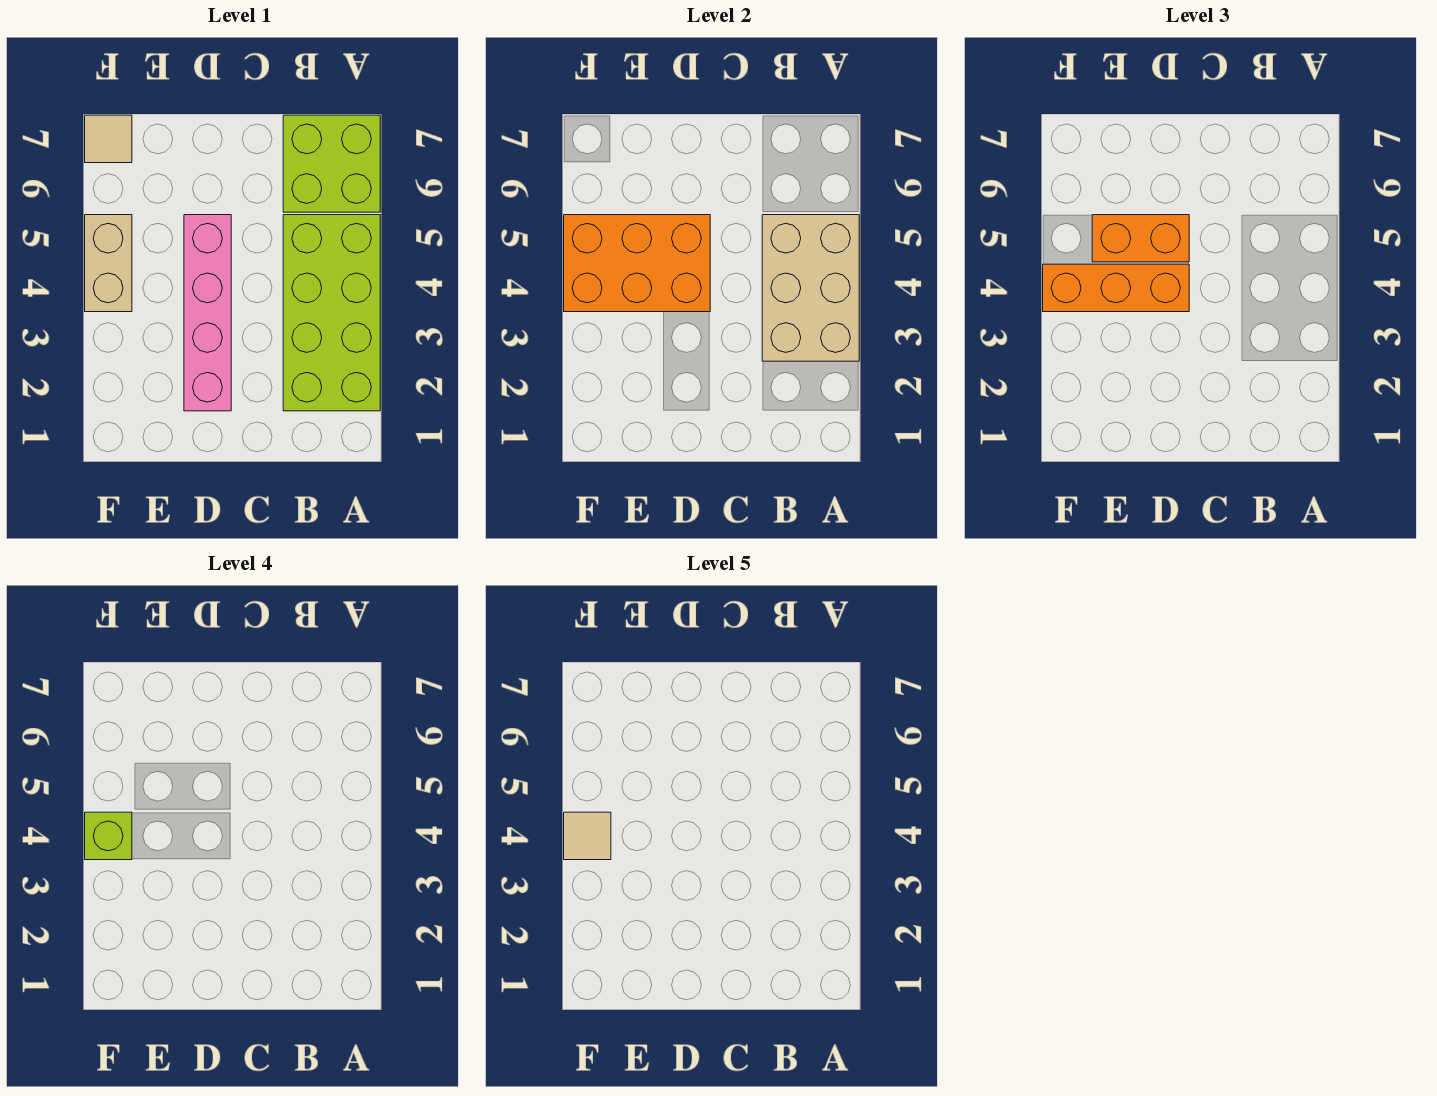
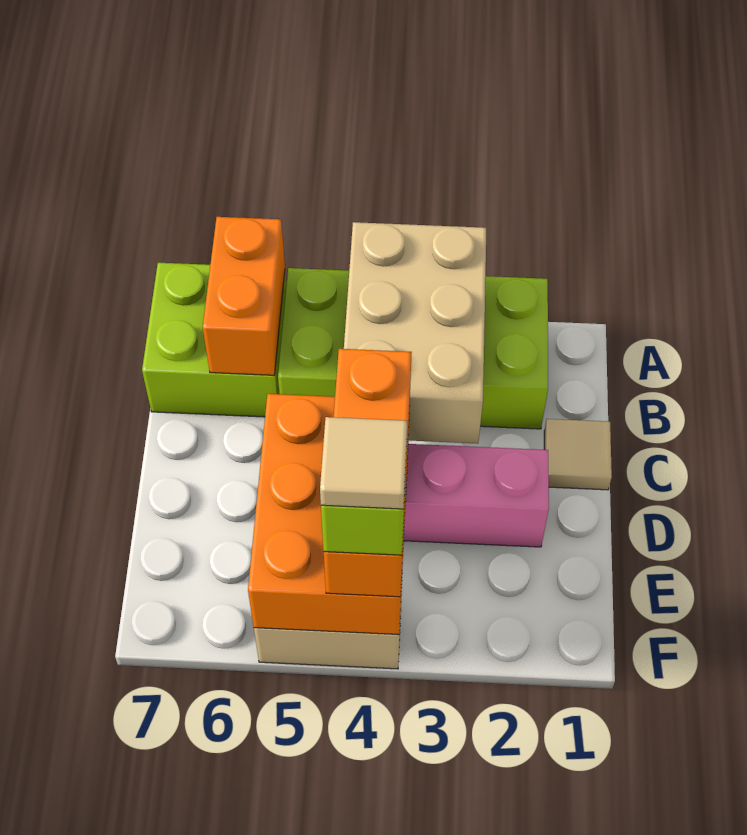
tan brick A3:B5 level 2 -> tan brick A3:C4 level 2
orange brick D5:E5 level 3 -> orange brick A6:B6 level 2
tan tile F7 level 1 -> tan tile C1 level 1

